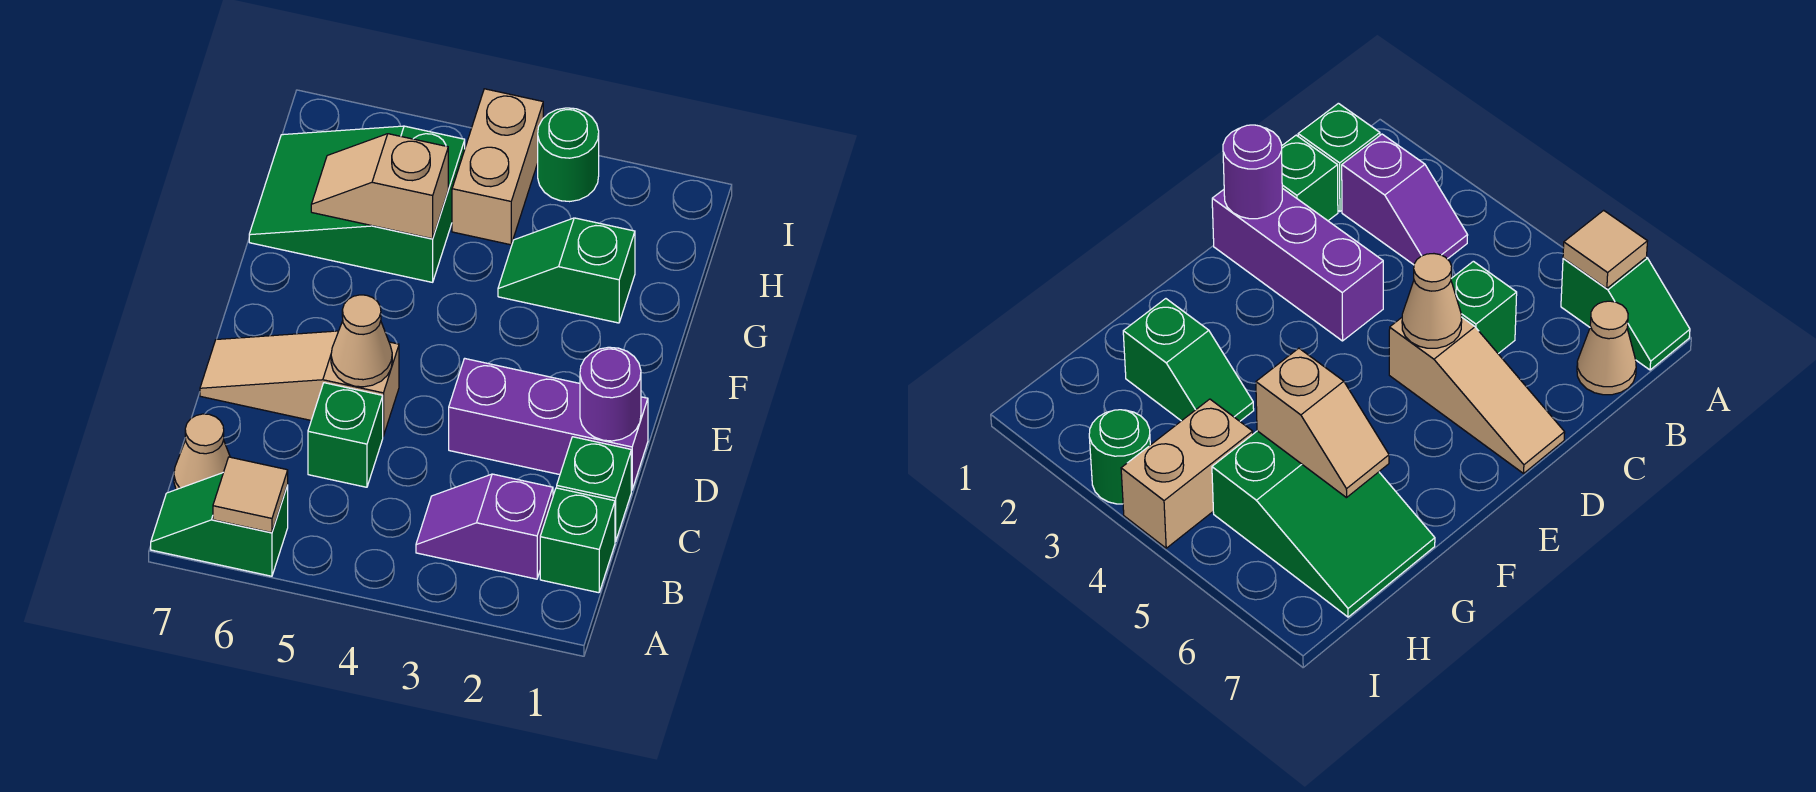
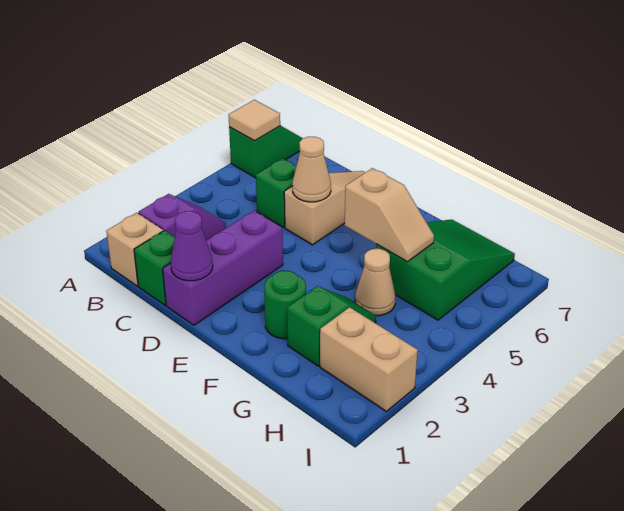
green brick B1 level 1 -> tan brick B1 level 1
tan cone B7 level 1 -> tan cone G4 level 1
purple round brick D1 level 2 -> purple cone D1 level 2
tan slope G5:G6 level 2 top 5 -> tan slope F5:G5 level 2 top F
tan brick H4:I4 level 1 -> tan brick H2:I2 level 1
green round brick I3 level 1 -> green round brick F2 level 1

